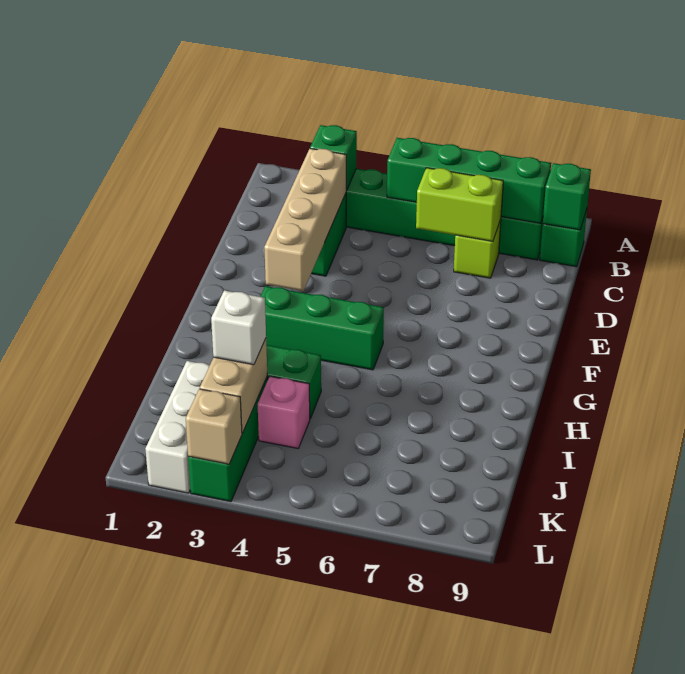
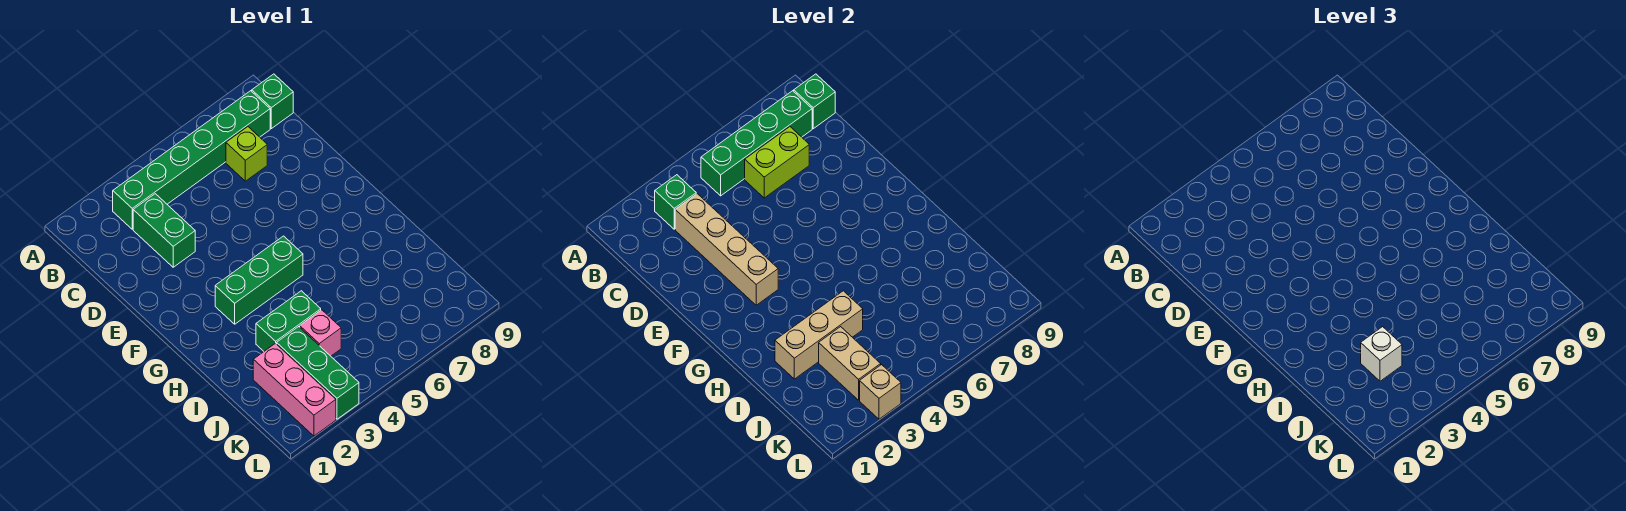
none -> tan brick I2:I4 level 2
white brick J2:L2 level 1 -> pink brick J2:L2 level 1

